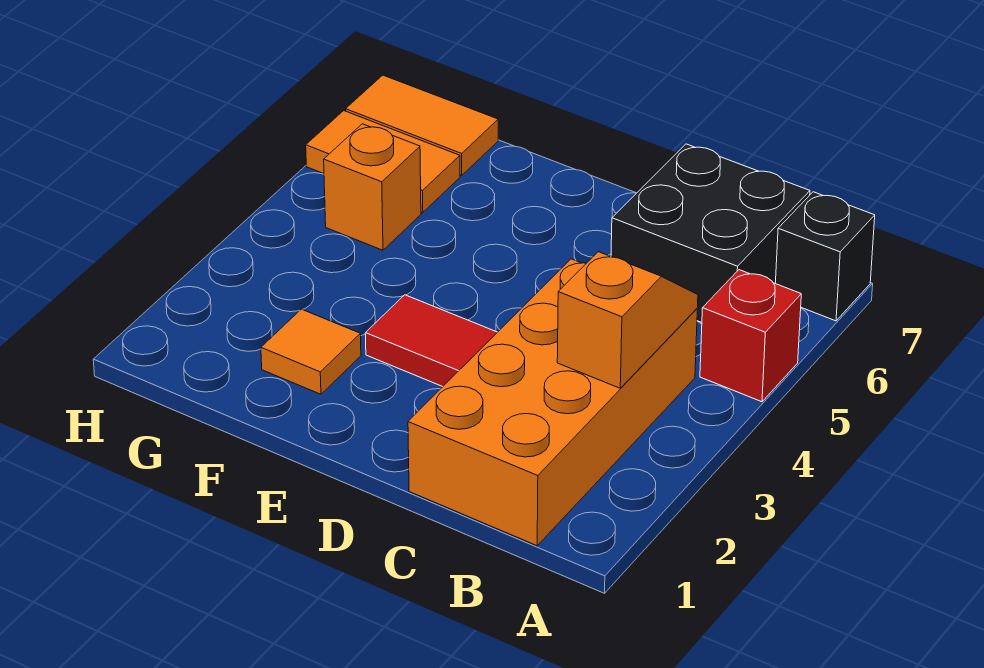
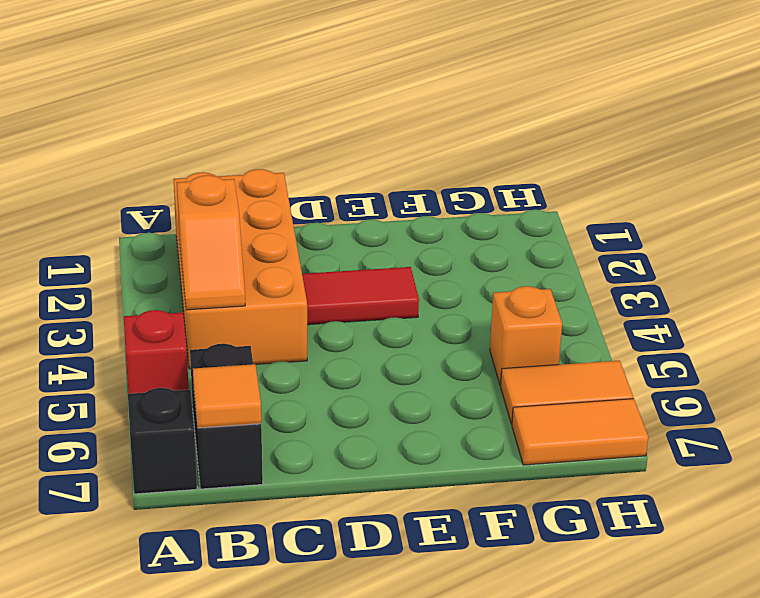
black brick B6:C7 level 1 -> black brick B6:B7 level 1
orange tile F2 level 1 -> orange tile B7 level 2

